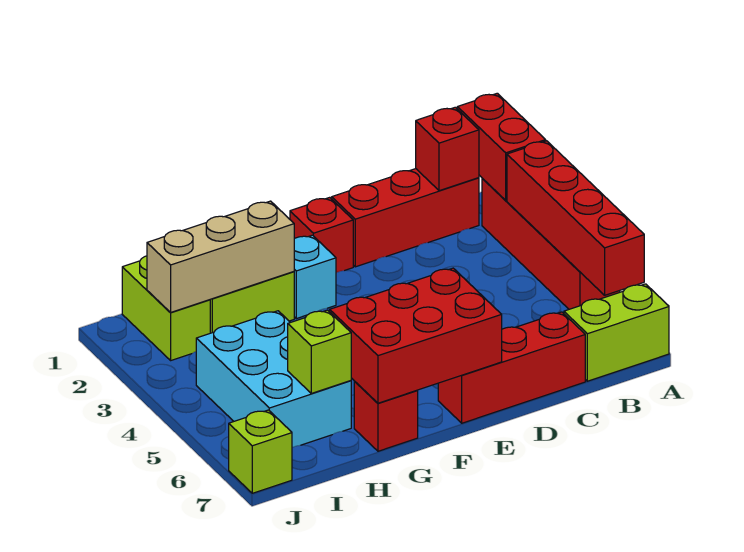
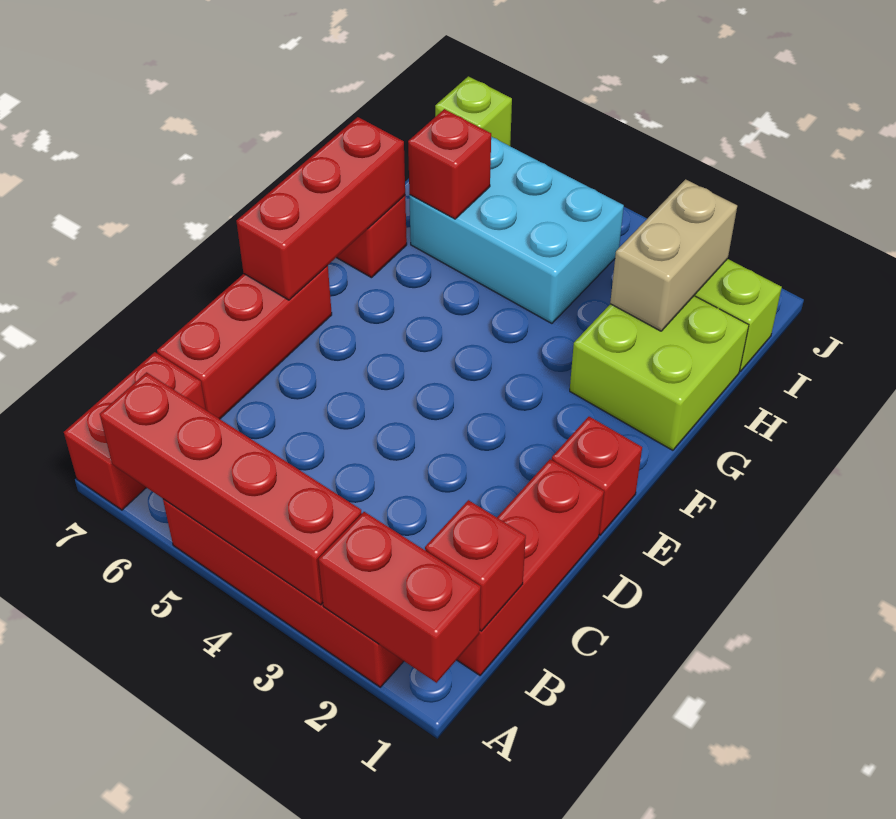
lime brick A7:B7 level 1 -> red brick A7:B7 level 1
red brick E6:G7 level 2 -> red brick E7:G7 level 2
cyan brick F2 level 1 -> none
tan brick G2:I2 level 2 -> tan brick H2:I2 level 2
lime brick H6 level 2 -> red brick H6 level 2

